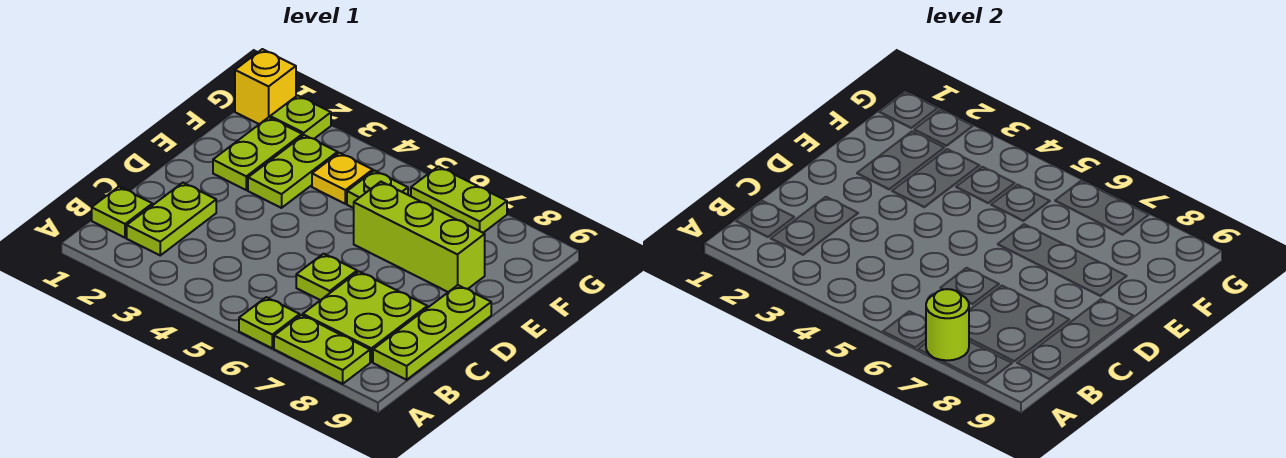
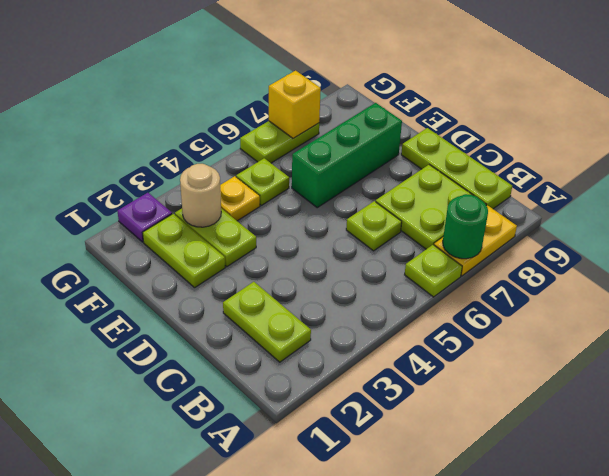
lime plate A7:A8 level 1 -> yellow plate A7:A8 level 1
lime round brick A7 level 2 -> green round brick A7 level 2
lime plate B1 level 1 -> none
lime brick E6:E8 level 1 -> green brick E6:E8 level 1
none -> tan round brick F3 level 2
yellow brick G1 level 1 -> yellow brick G7 level 2
lime plate G2 level 1 -> purple plate G2 level 1

